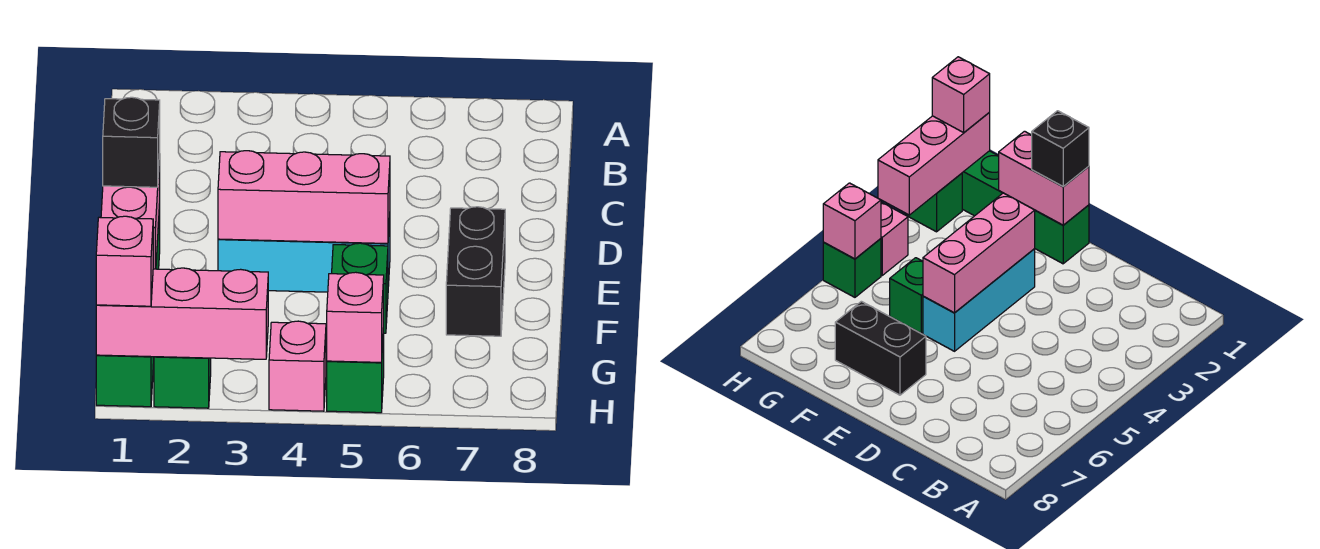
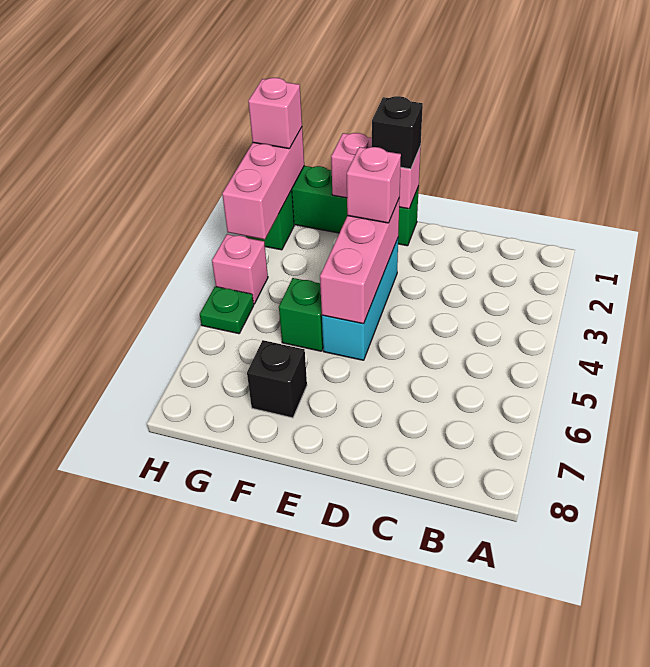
black brick E7:F7 level 1 -> black brick F7 level 1
green brick H5 level 1 -> green plate H5 level 1
pink brick H5 level 2 -> pink brick E3 level 3

